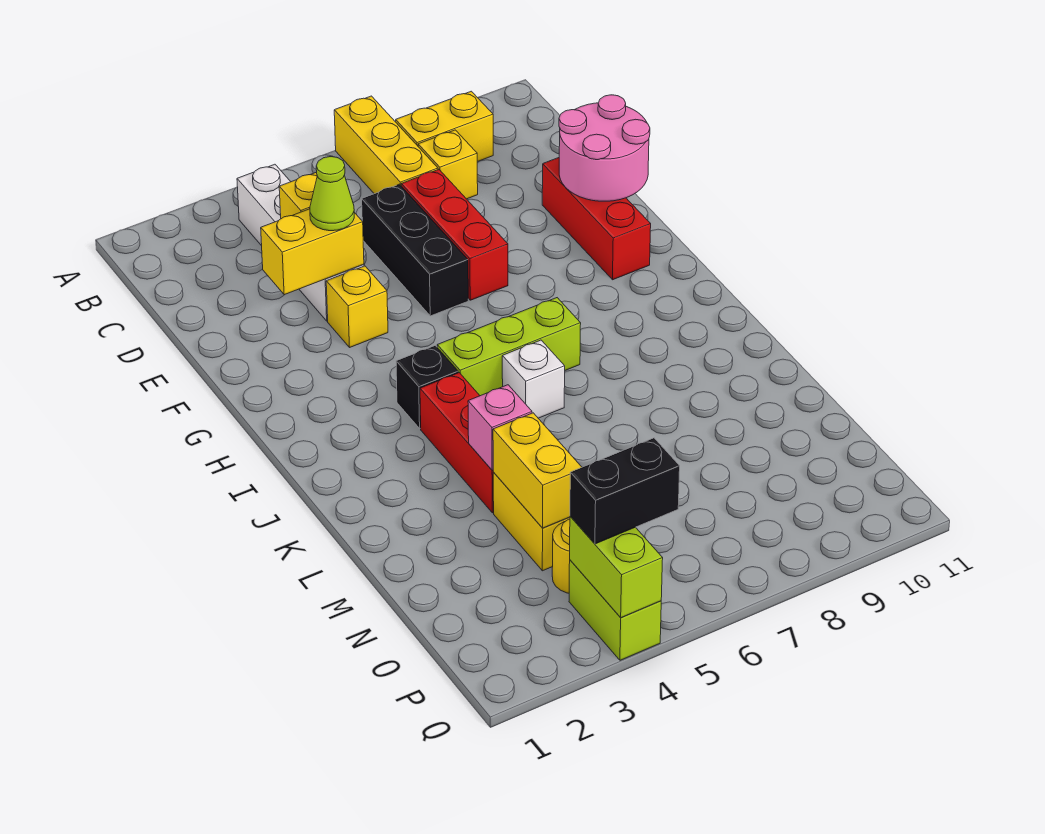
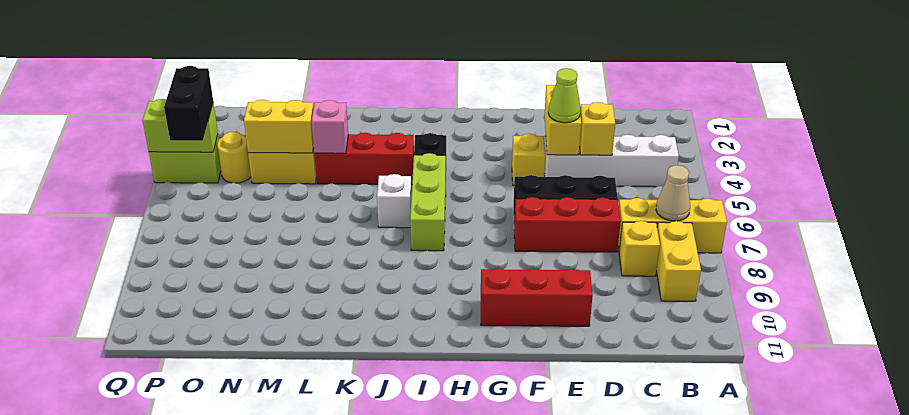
none -> tan cone B7 level 2
pink round brick E10:F11 level 2 -> none

